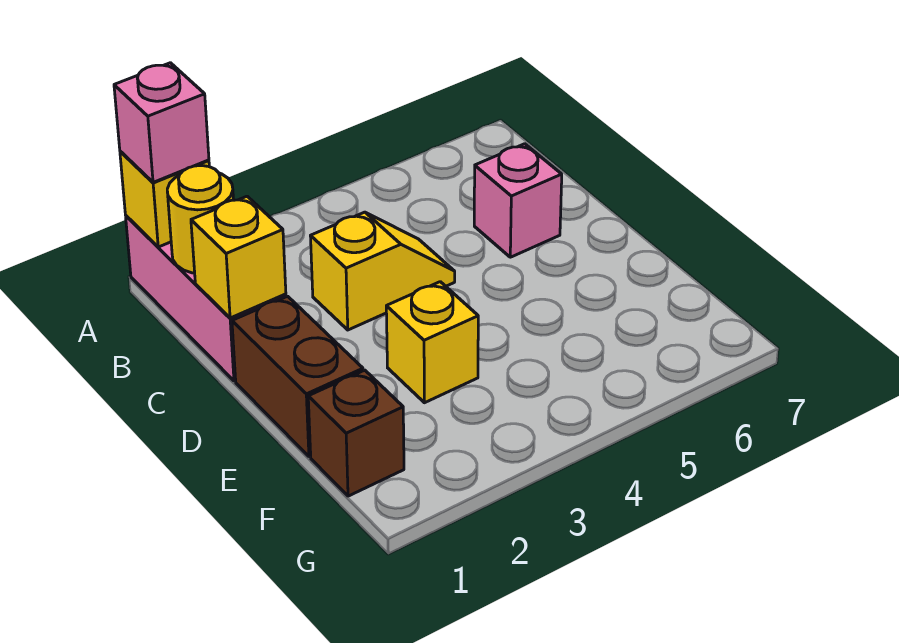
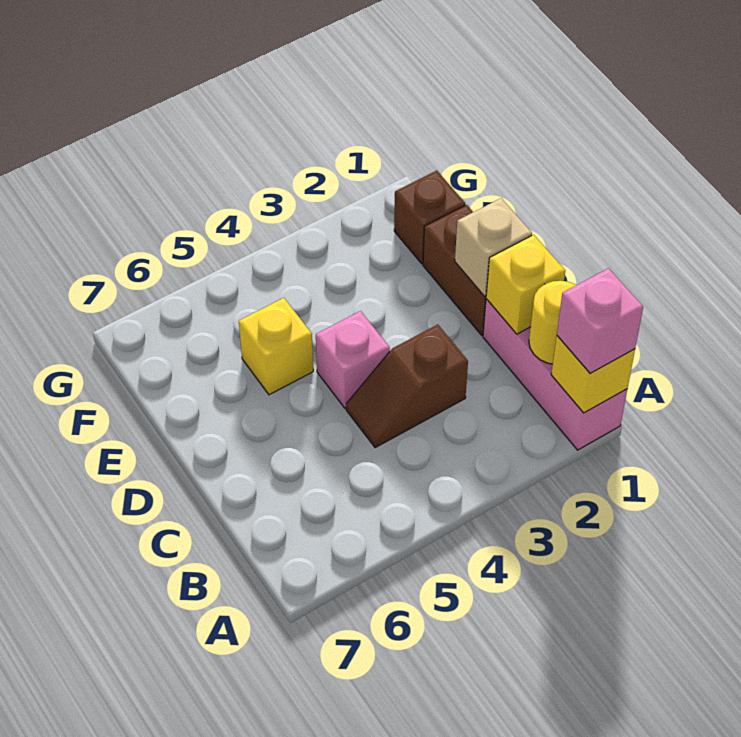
yellow slope C3:C4 level 1 top 3 -> brown slope C3:C4 level 1 top 3
pink brick C6 level 1 -> pink brick D4 level 1
none -> tan brick D1 level 2
yellow brick E3 level 1 -> yellow brick E5 level 1

